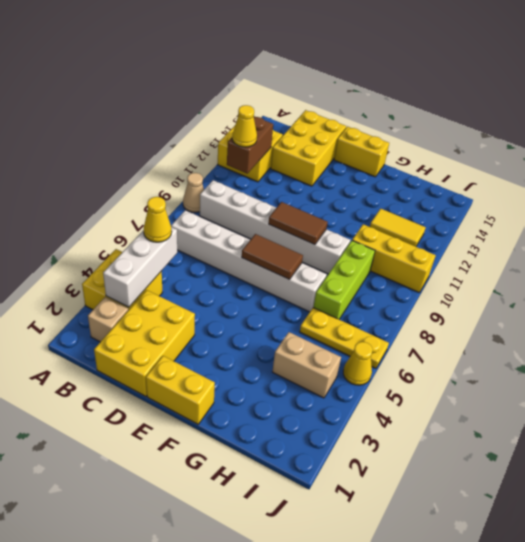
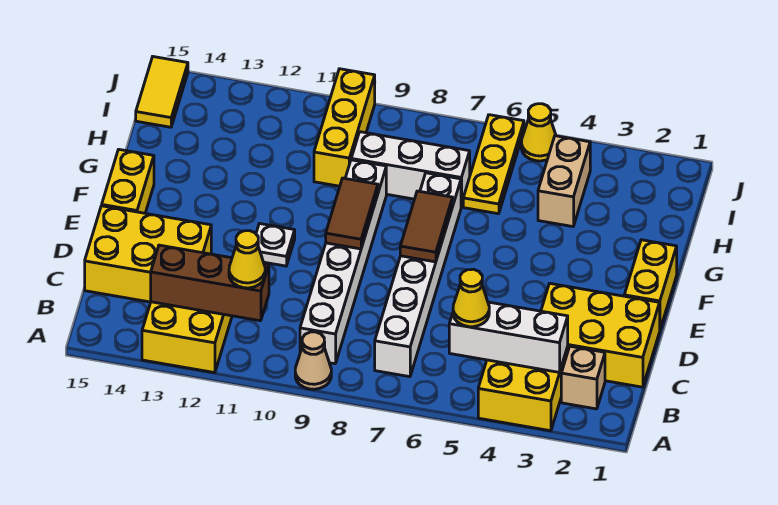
brown brick B11:B12 level 2 -> brown brick B11:B13 level 2
none -> white plate E11 level 1
lime brick H7:H9 level 1 -> white brick H7:H9 level 1
yellow tile H12:I12 level 1 -> yellow tile I15:J15 level 1

